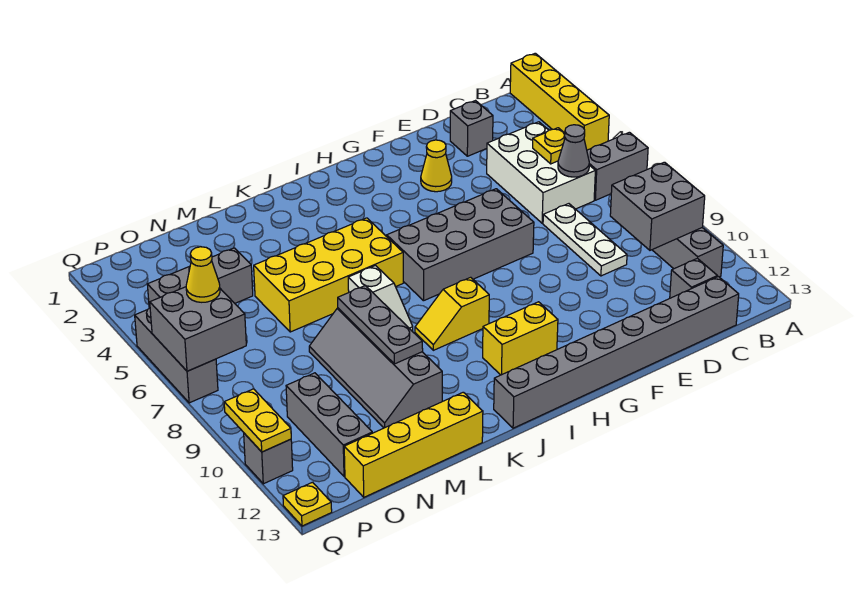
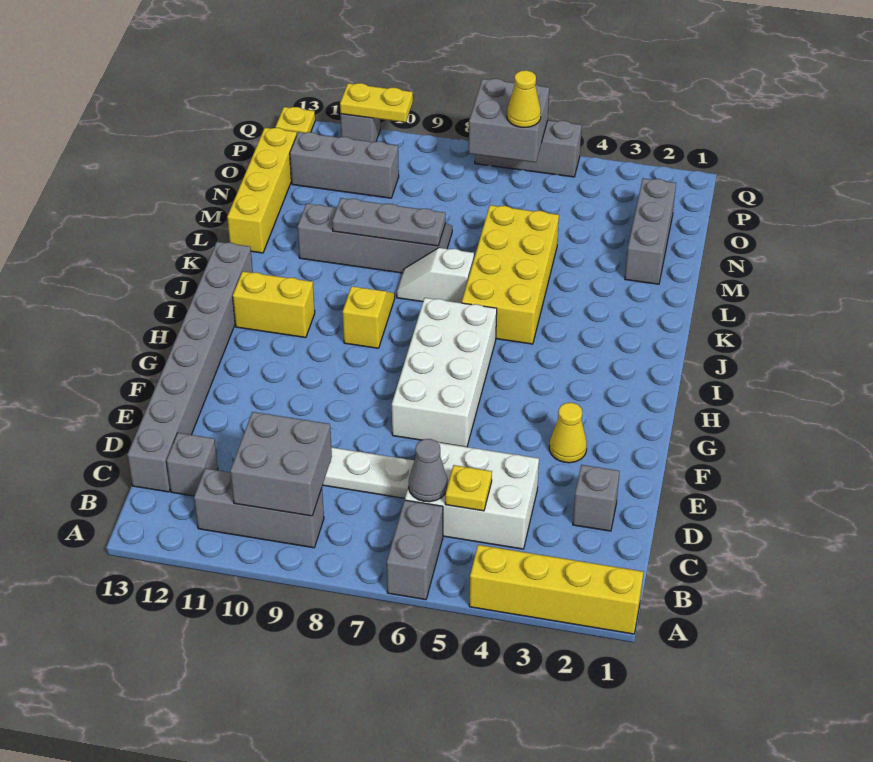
grey brick F6:I7 level 1 -> white brick F6:I7 level 1
yellow brick H11:I11 level 1 -> yellow brick I11:I12 level 1
grey brick N4:P4 level 1 -> grey brick M2:O2 level 1

